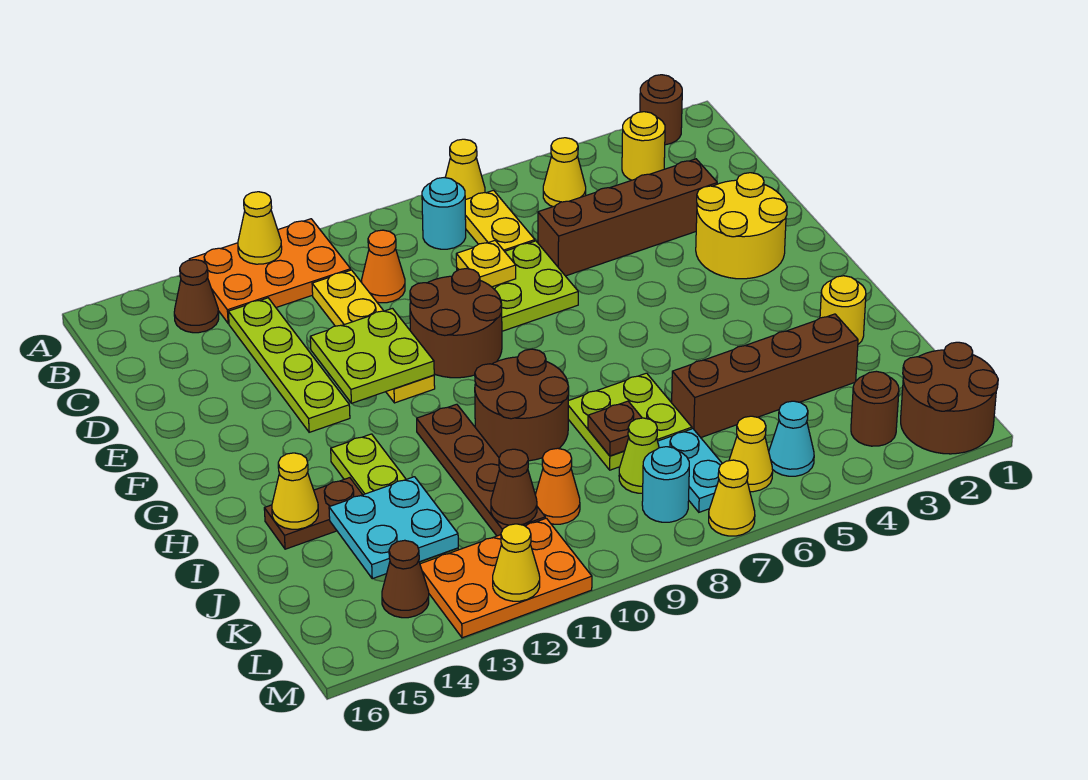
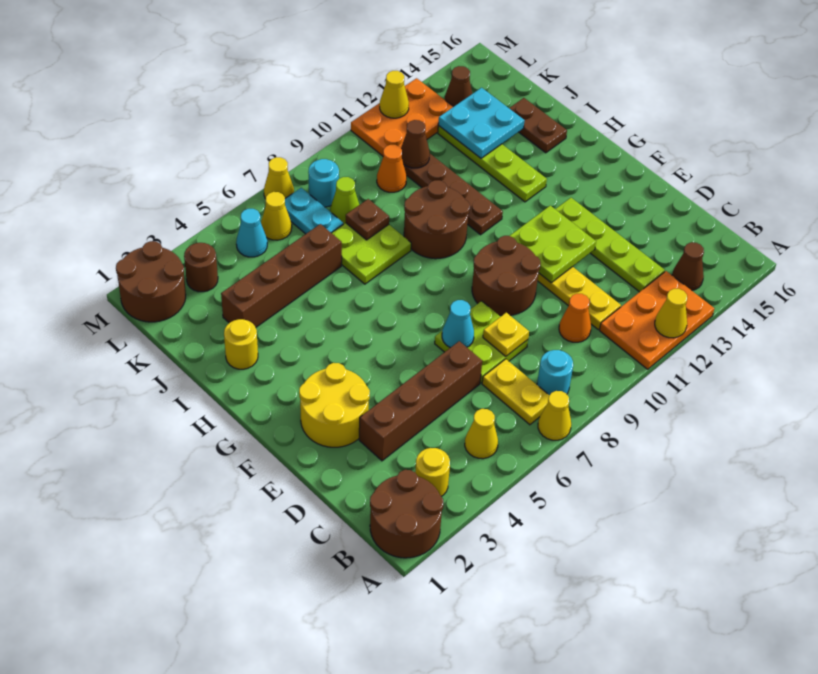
brown round brick A2 level 1 -> brown round brick A1:B2 level 1
none -> cyan cone E7 level 2
brown plate I14:I15 level 1 -> brown plate I15:J15 level 1
yellow cone I15 level 2 -> none

